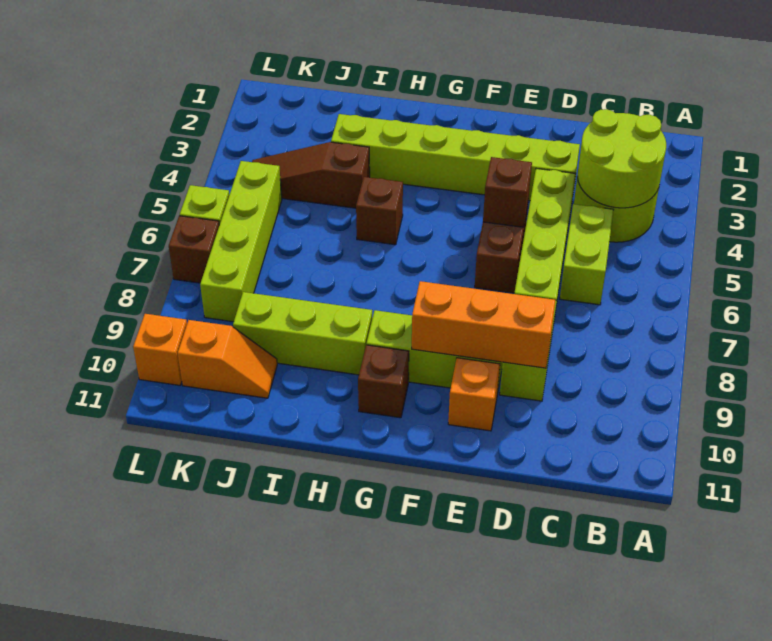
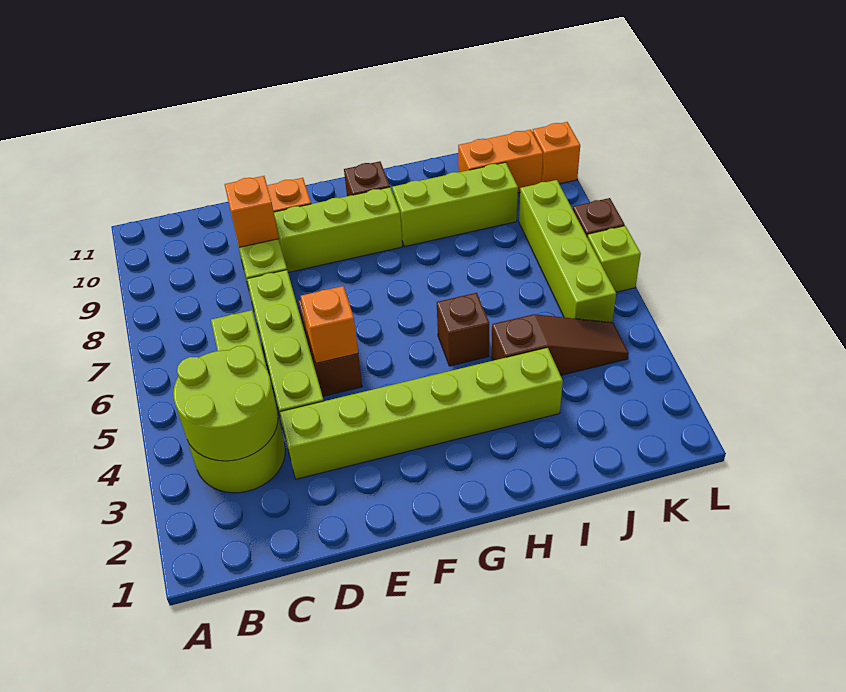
orange brick D9:F9 level 2 -> orange brick D9 level 2
brown brick E5 level 2 -> orange brick E5 level 2
orange slope J10:K10 level 1 top K -> orange brick J10:K10 level 1

